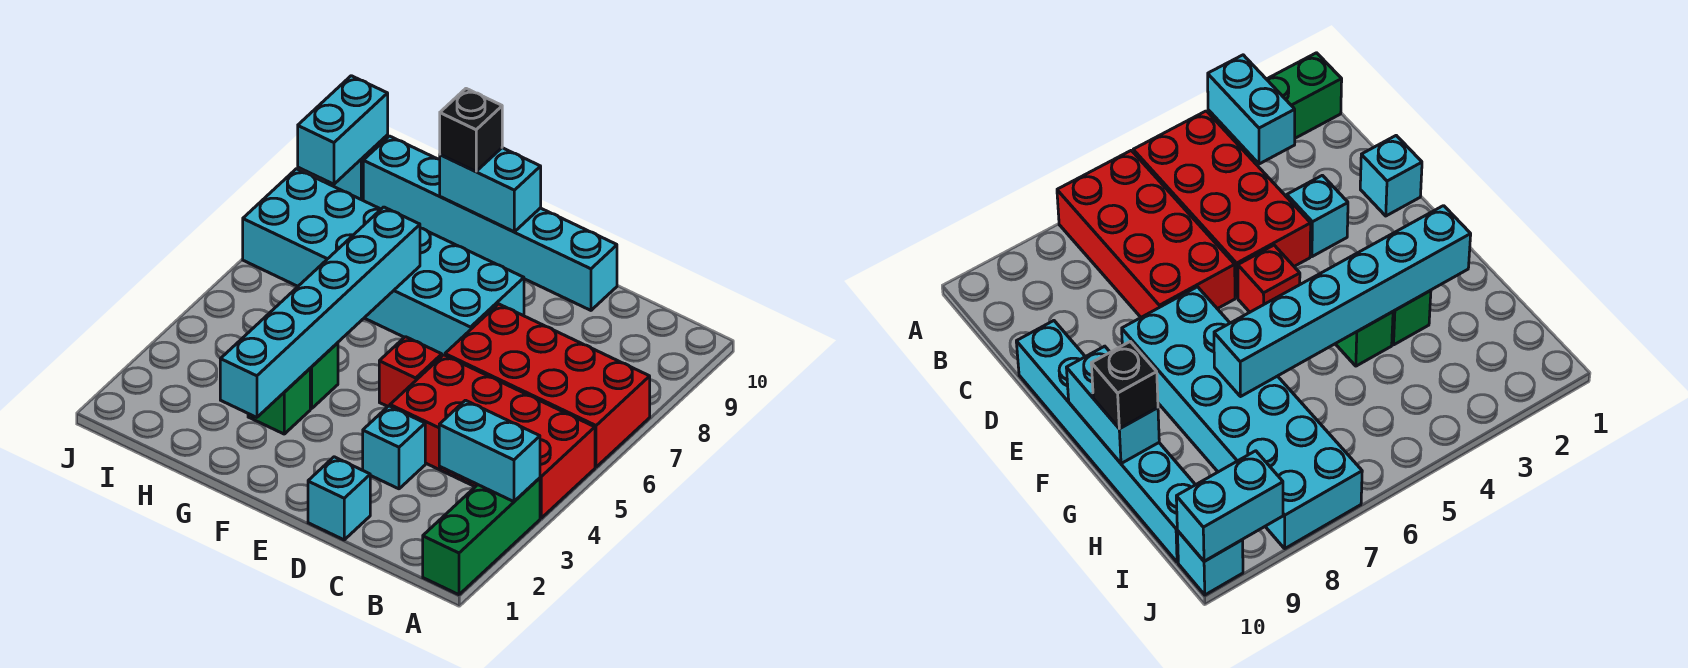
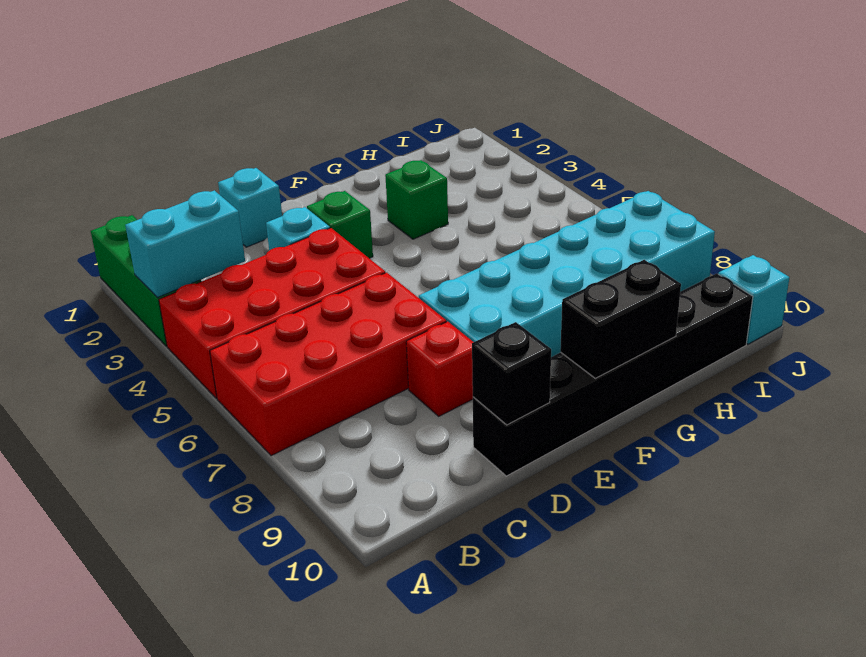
cyan brick D10:I10 level 1 -> black brick D10:I10 level 1
red brick E5 level 1 -> red brick D8 level 1
cyan brick F10:G10 level 2 -> black brick F10:G10 level 2
cyan brick G2:G7 level 2 -> none
green brick G4 level 1 -> green brick E3 level 1
black brick G10 level 3 -> black brick D10 level 2
cyan brick J9:J10 level 2 -> none

